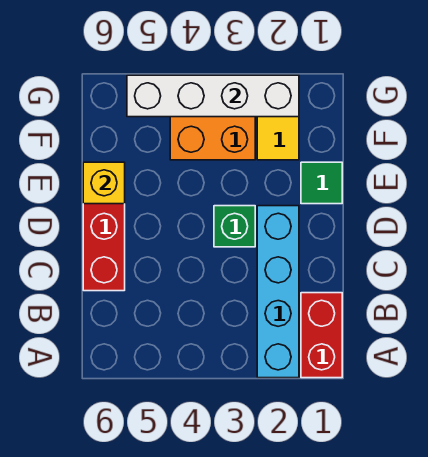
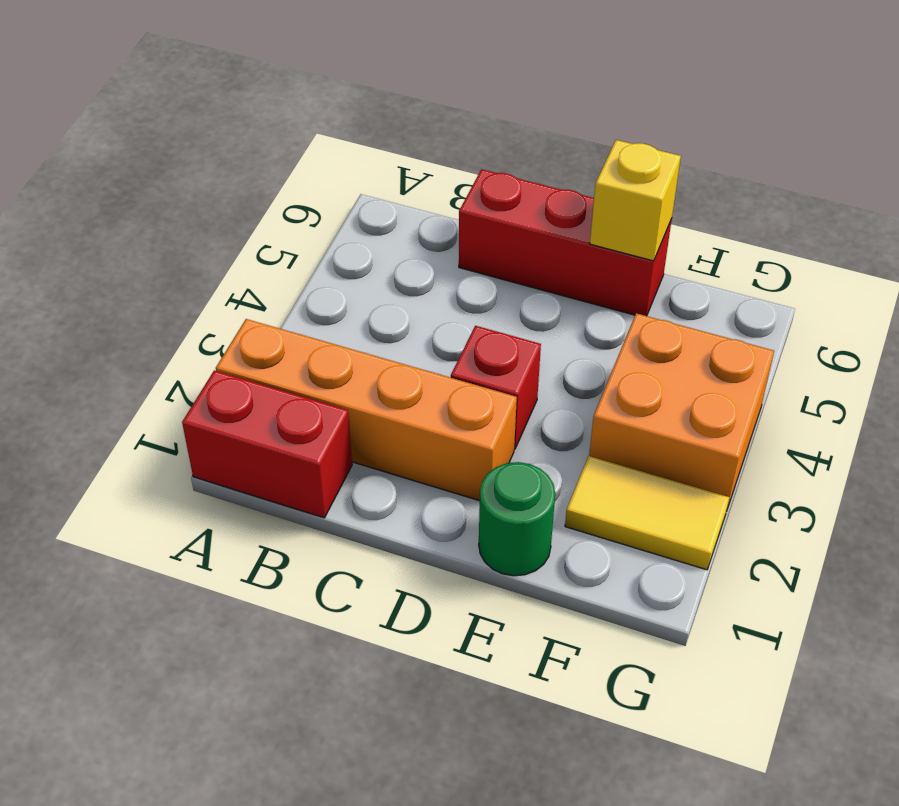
cyan brick A2:D2 level 1 -> orange brick A2:D2 level 1
green brick D3 level 1 -> red brick D3 level 1
green tile E1 level 1 -> green round brick E1 level 1
white brick G2:G5 level 2 -> none

